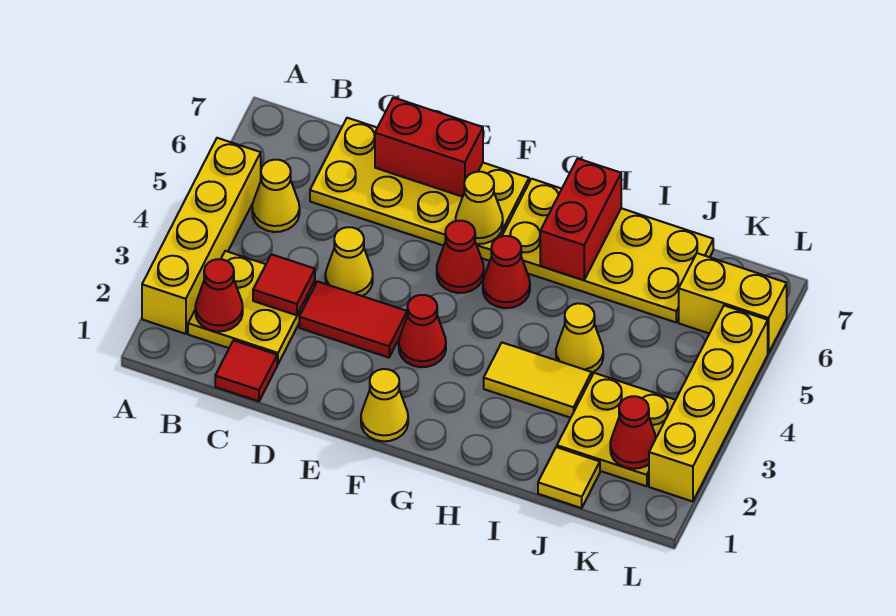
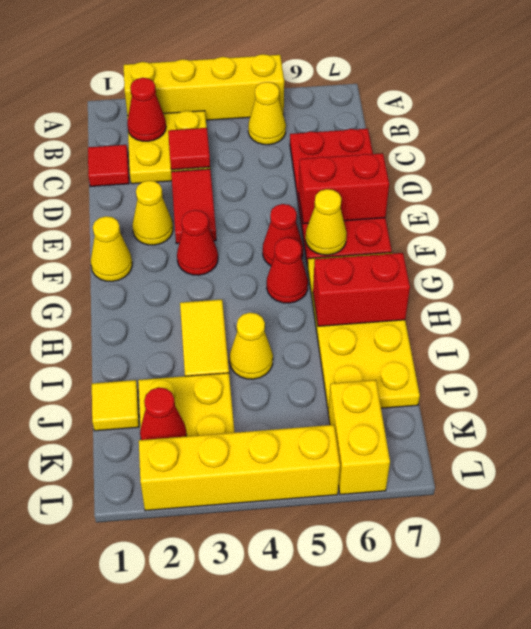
yellow plate C6:F7 level 1 -> red plate C6:F7 level 1
yellow cone D4 level 1 -> yellow cone E2 level 1
red brick D7:E7 level 2 -> red brick E6:E7 level 2

